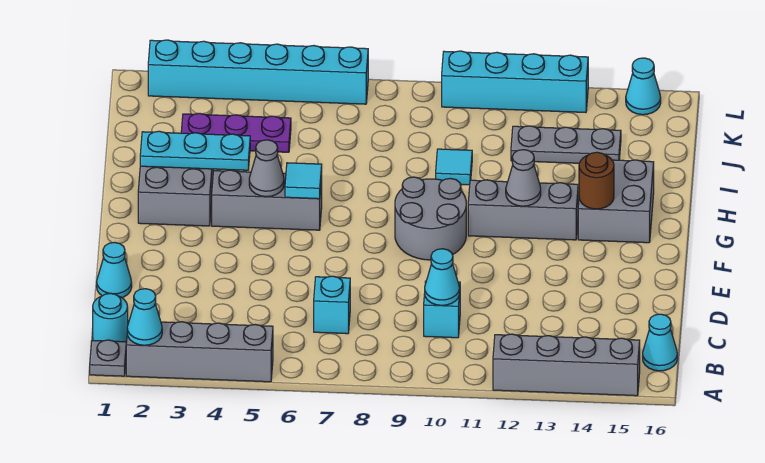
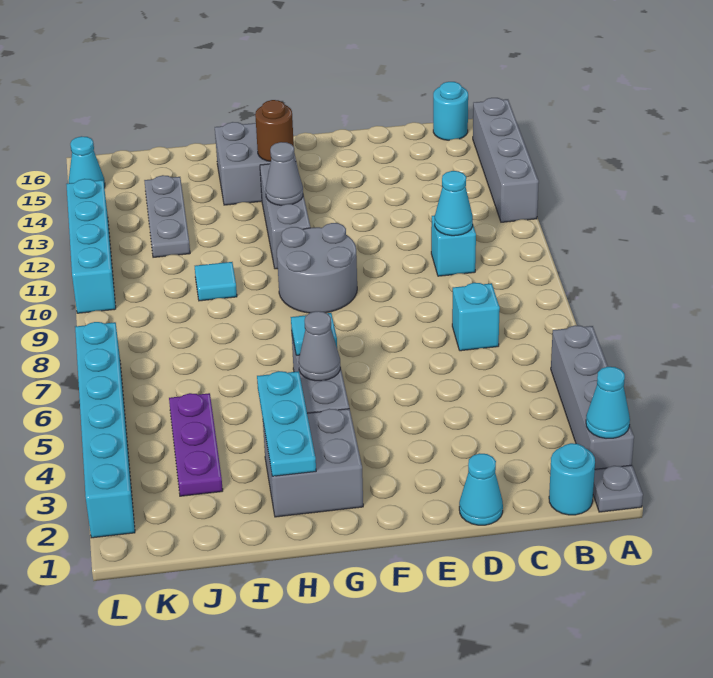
cyan cone B16 level 1 -> cyan round brick B16 level 1

